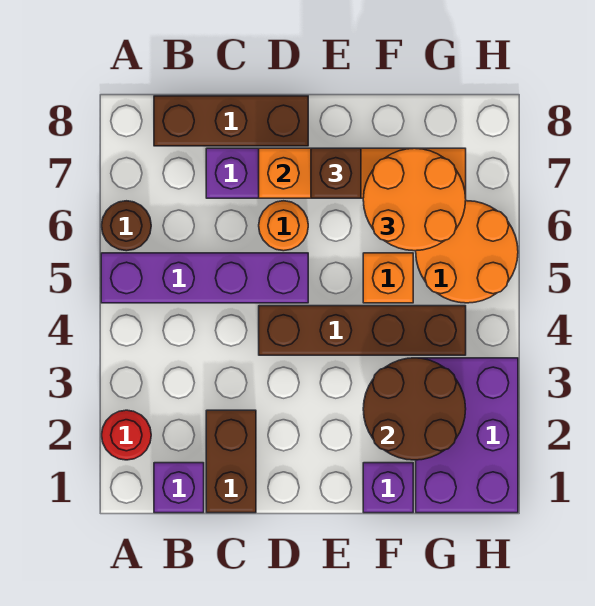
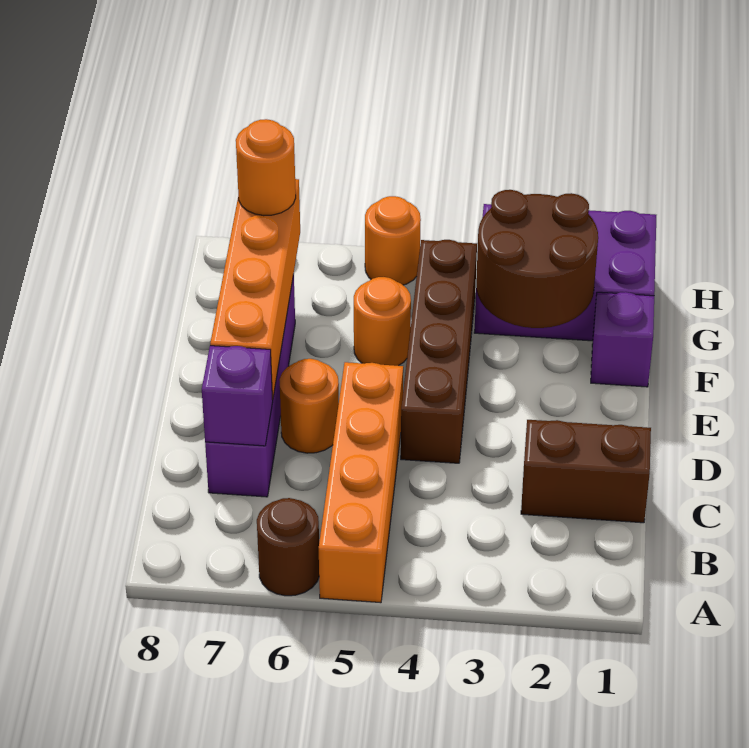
red round brick A2 level 1 -> none
purple brick A5:D5 level 1 -> orange brick A5:D5 level 1
purple brick B1 level 1 -> purple brick C7 level 2
brown brick B8:D8 level 1 -> none
brown brick E7 level 3 -> none
orange brick F5 level 1 -> orange round brick F5 level 1
orange round brick F6:G7 level 3 -> orange round brick G7 level 3
orange round brick G5:H6 level 1 -> orange round brick H5 level 1

